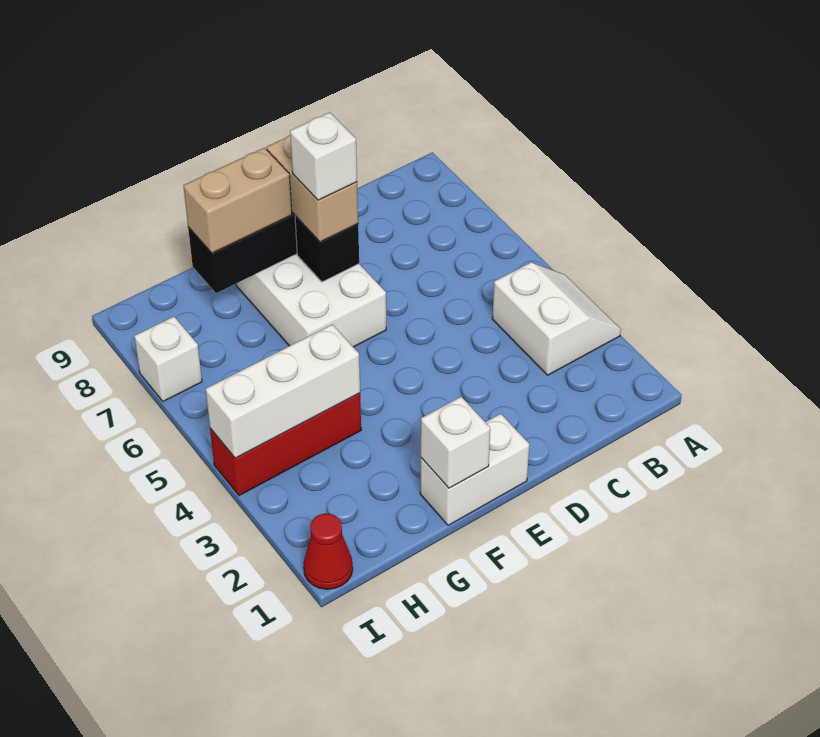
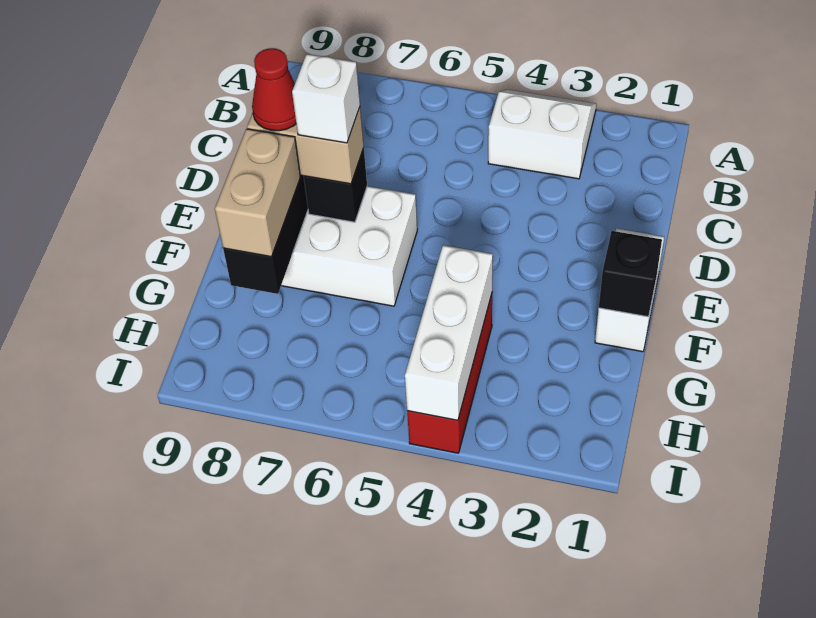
white brick F1 level 2 -> black brick F1 level 2
red cone I1 level 1 -> red cone E8 level 4
white brick I7 level 1 -> none

